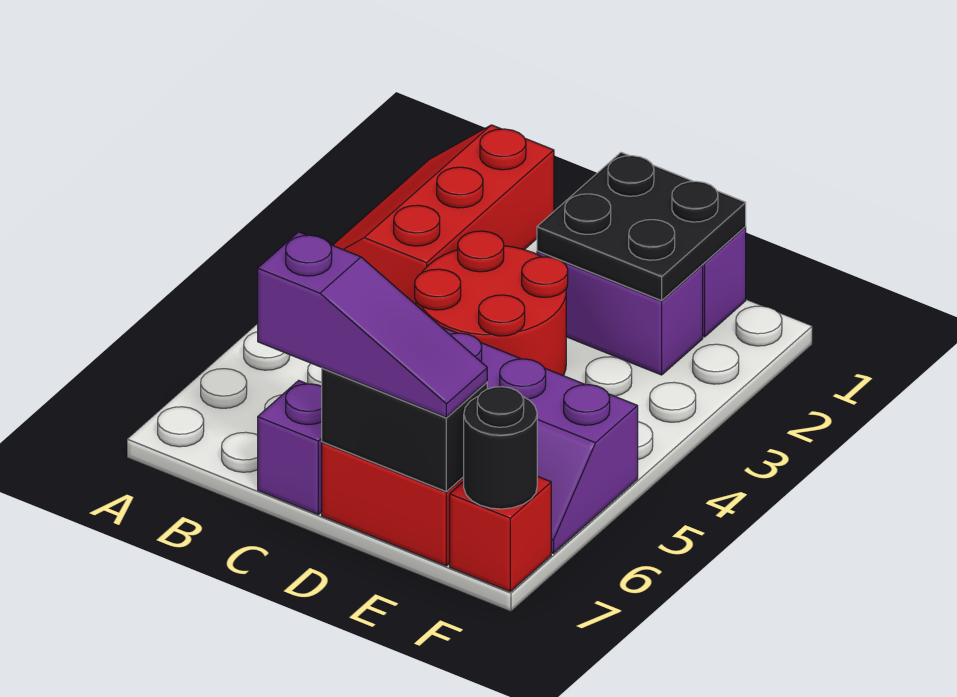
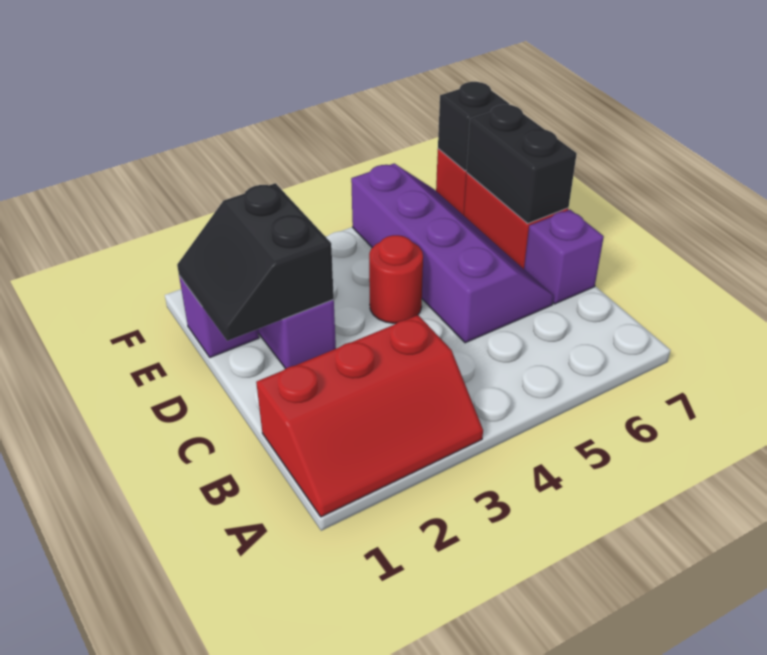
red round brick C3:D4 level 1 -> red round brick D4 level 1
purple slope C7:E7 level 3 top C -> none
black plate D1:E2 level 2 -> black slope D1:E2 level 2 top 2
black round brick F7 level 2 -> black brick F7 level 2

